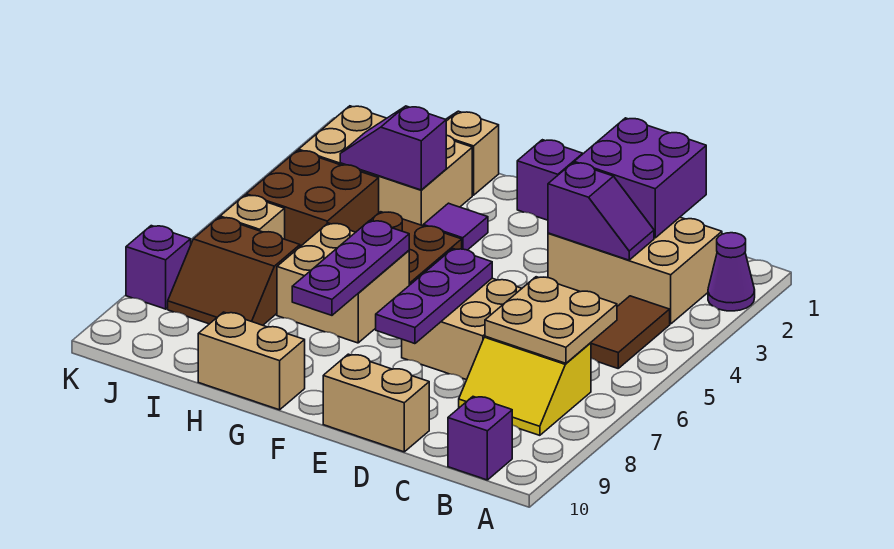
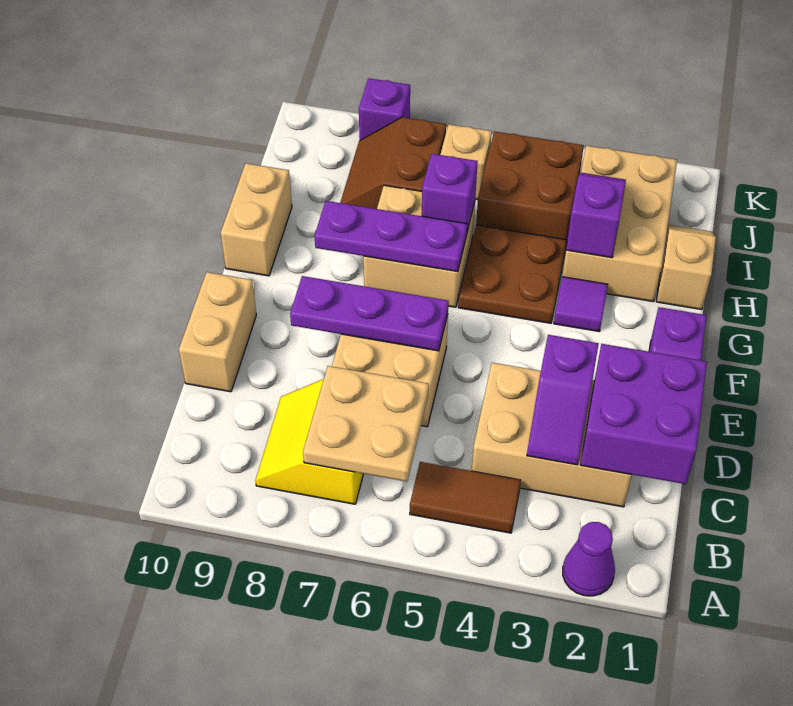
tan brick B2:D3 level 1 -> tan brick C2:D4 level 1
purple brick B10 level 1 -> purple brick H6 level 2

